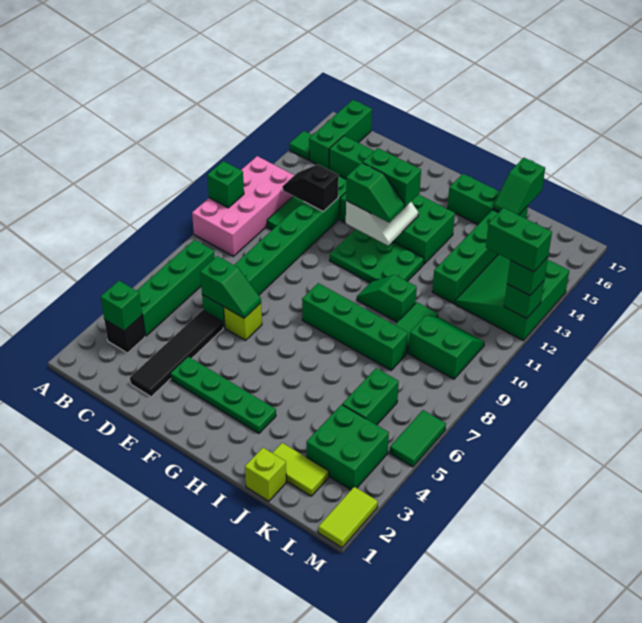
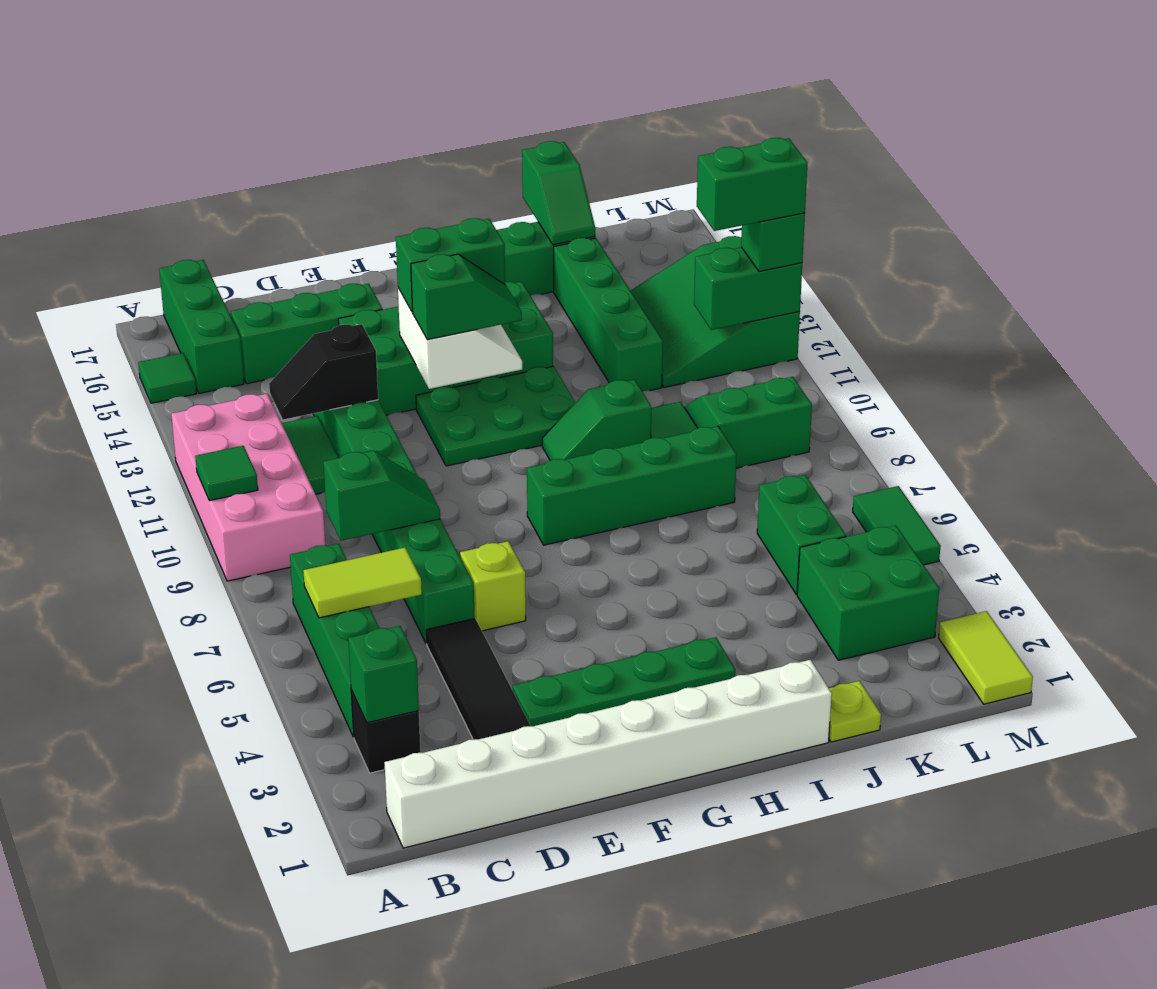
green brick A10 level 2 -> green tile A10 level 2
none -> white brick B1:I1 level 1
green slope D6:E6 level 2 top D -> green slope C8:D8 level 2 top C
lime brick J1 level 1 -> lime plate J1 level 1
lime tile J2:K2 level 1 -> lime tile B6:C6 level 2
green brick M12 level 2 -> green brick L12:M12 level 2

